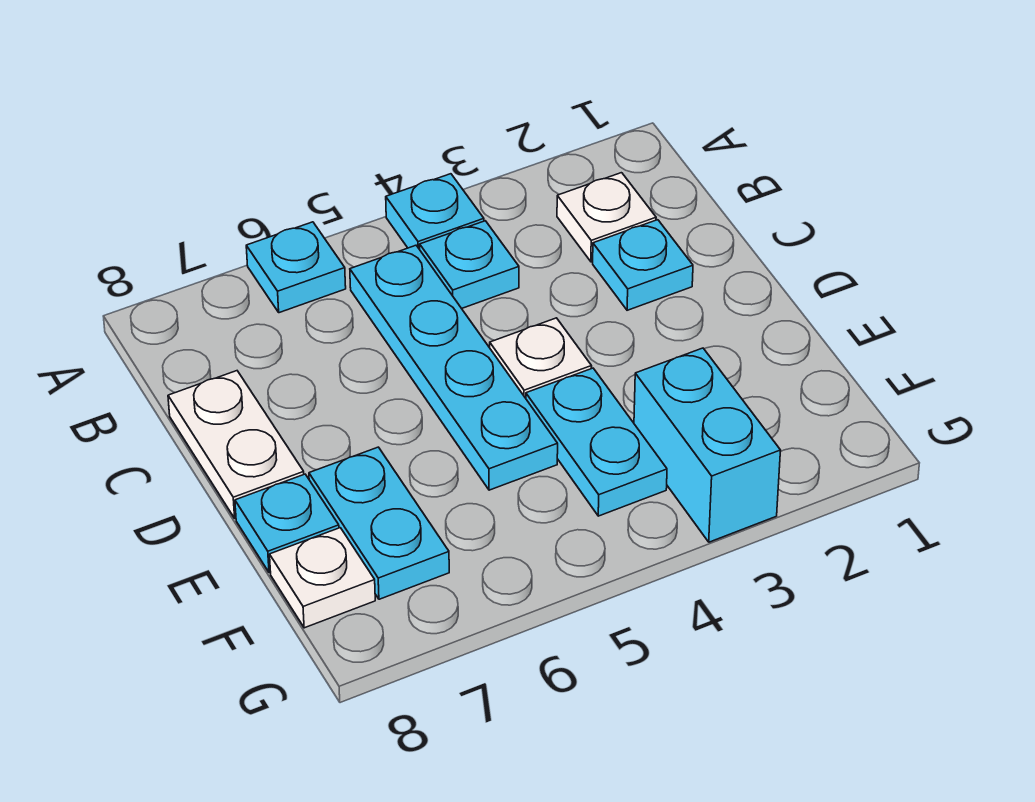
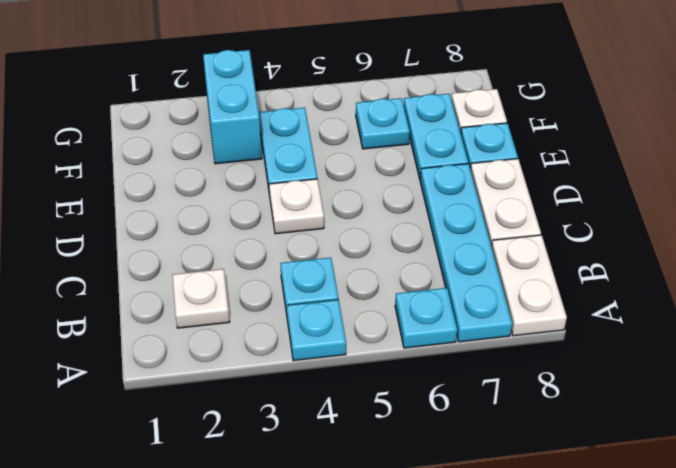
none -> white plate A8:B8 level 1
cyan plate B5:E5 level 1 -> cyan plate A7:D7 level 1
cyan plate C2 level 1 -> cyan plate F6 level 1

